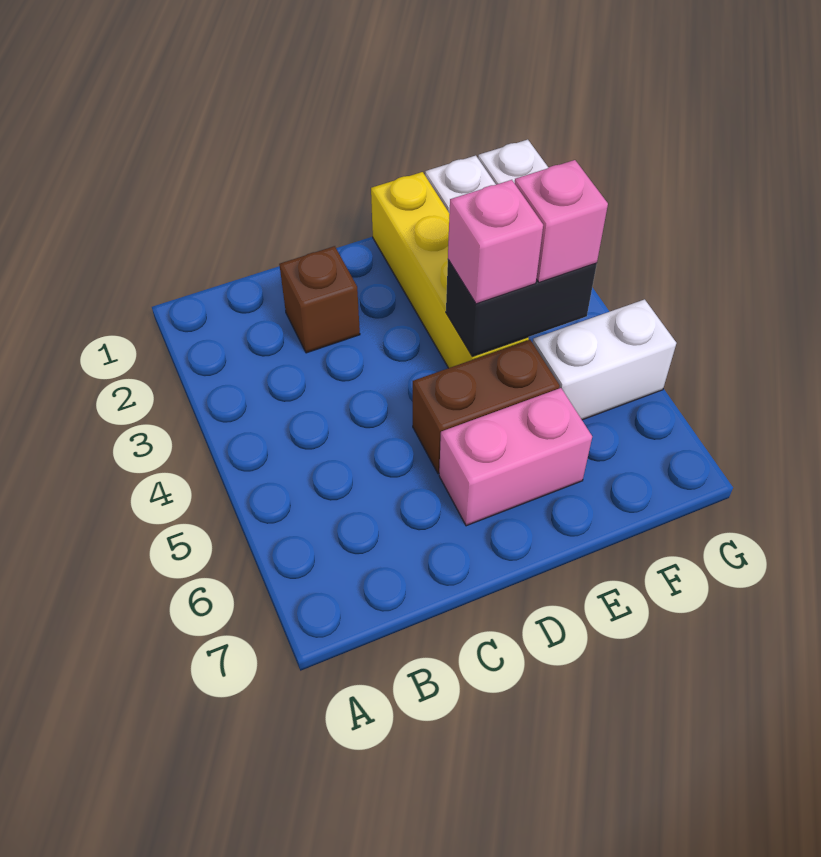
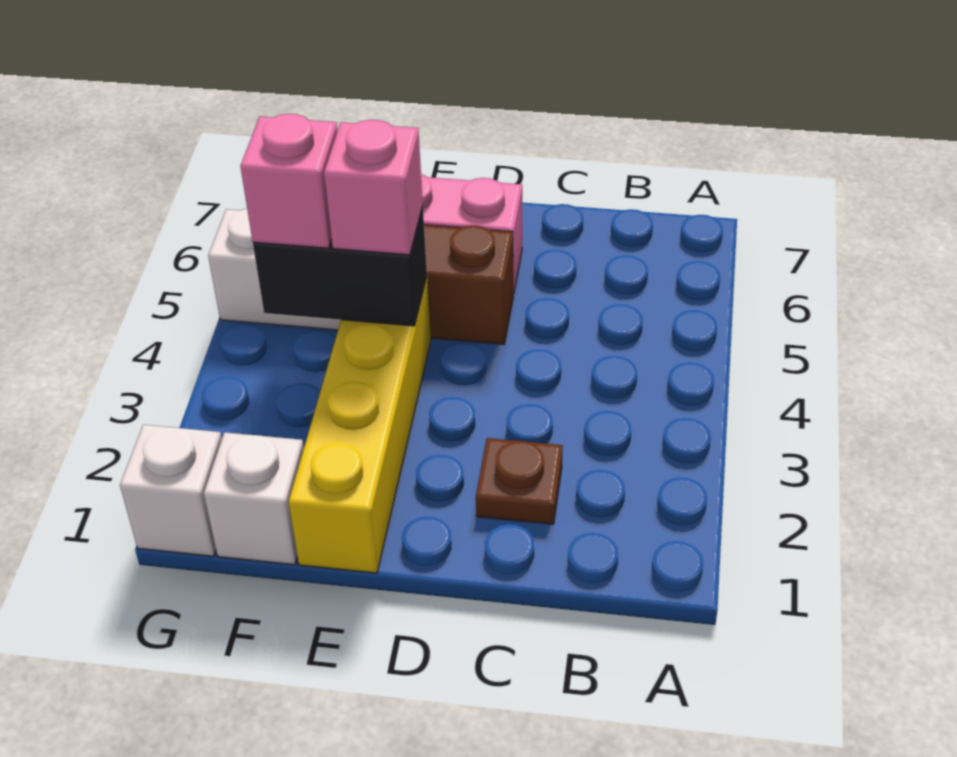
brown brick C2 level 1 -> brown plate C2 level 1

